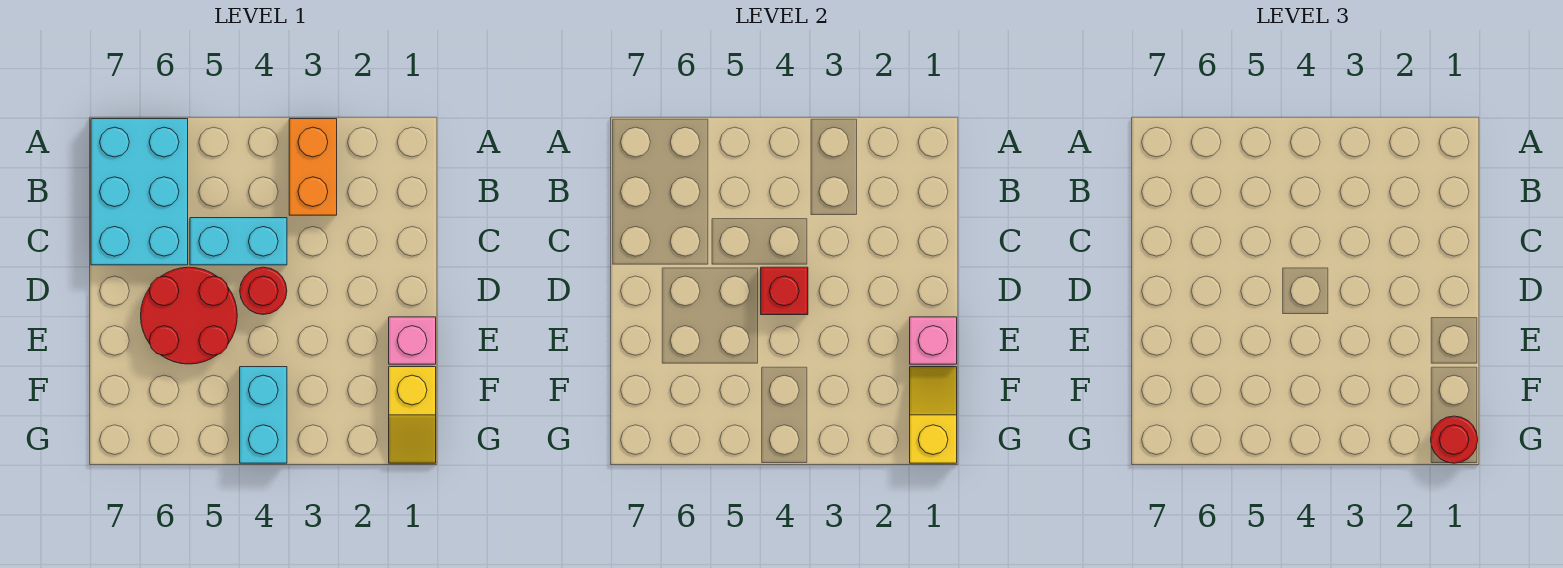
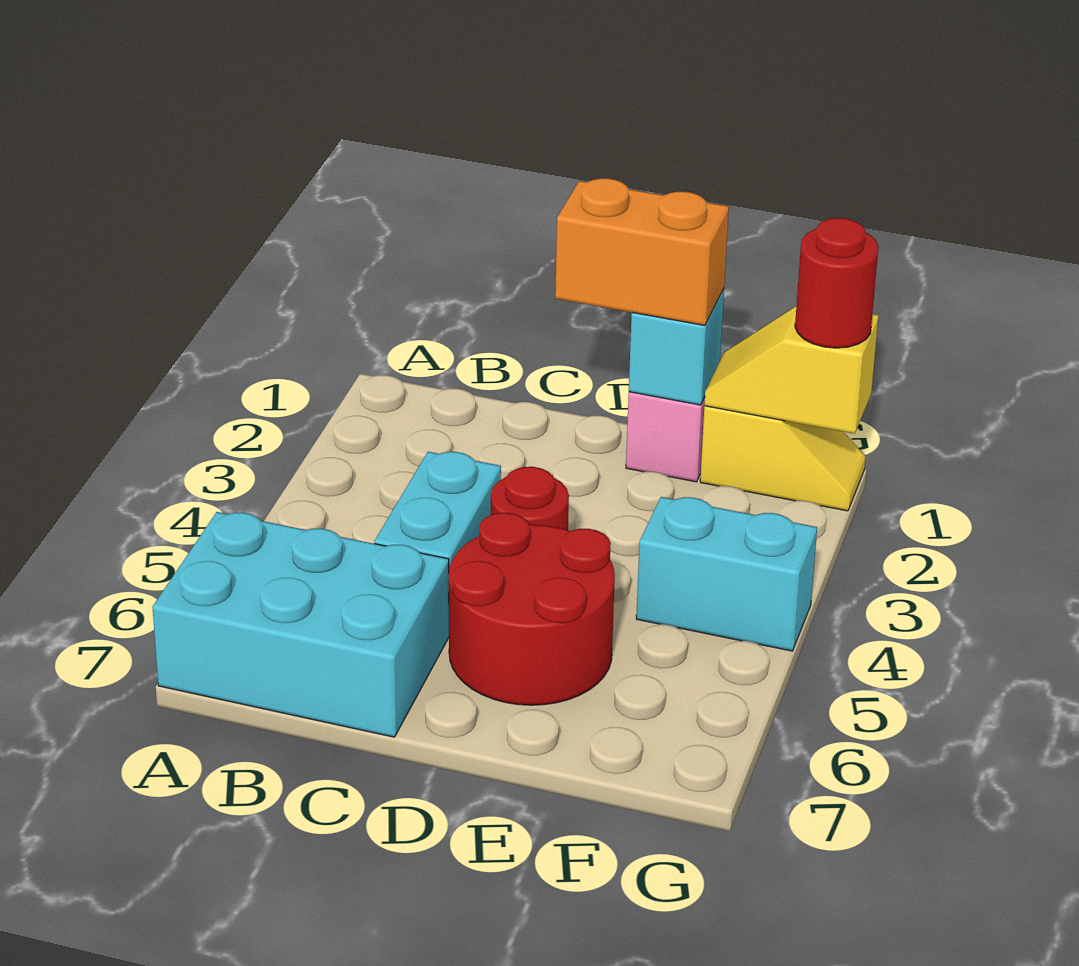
orange brick A3:B3 level 1 -> orange brick D1:E1 level 3
red brick D4 level 2 -> none
pink brick E1 level 2 -> cyan brick E1 level 2

